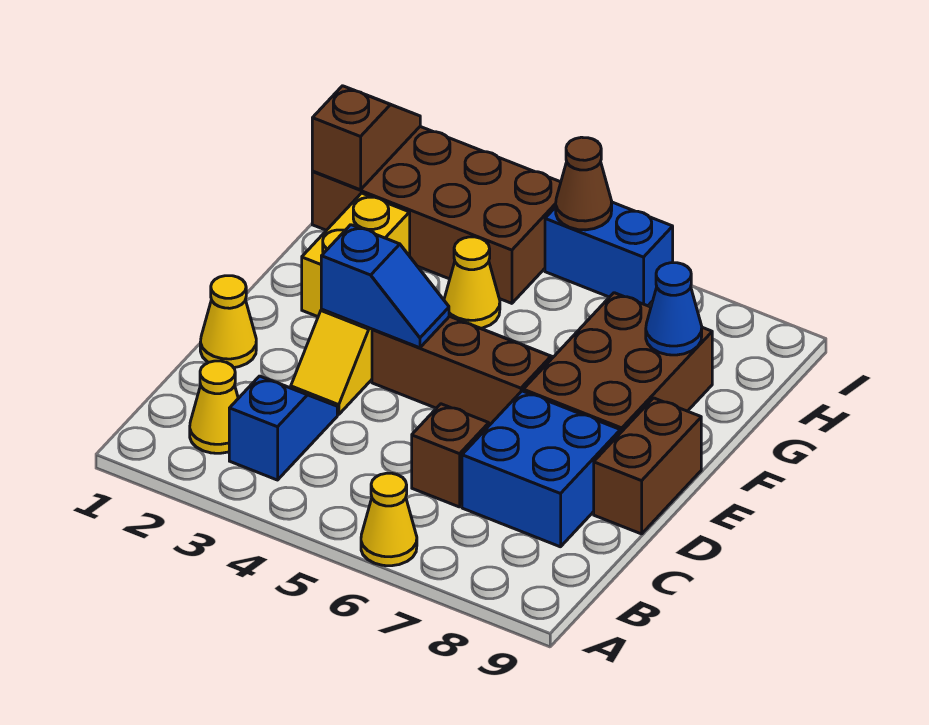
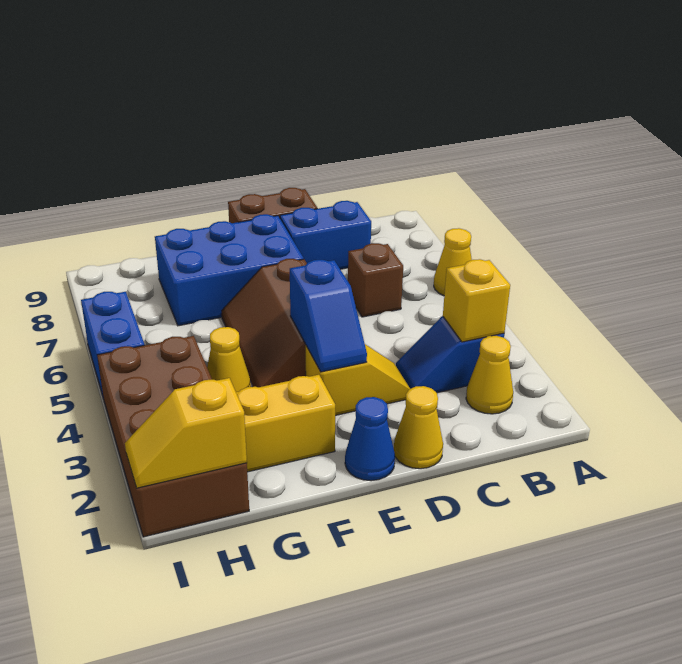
none -> yellow brick B3 level 2
blue brick C7:D8 level 1 -> blue brick C8:D8 level 1
blue slope E3:E4 level 2 top 3 -> blue slope E3:E4 level 2 top 4
brown brick E7:G8 level 1 -> blue brick E7:G8 level 1
blue cone G8 level 2 -> blue cone E1 level 1
brown slope H1:I1 level 2 top H -> yellow slope H1:I1 level 2 top H
brown cone I5 level 2 -> none

